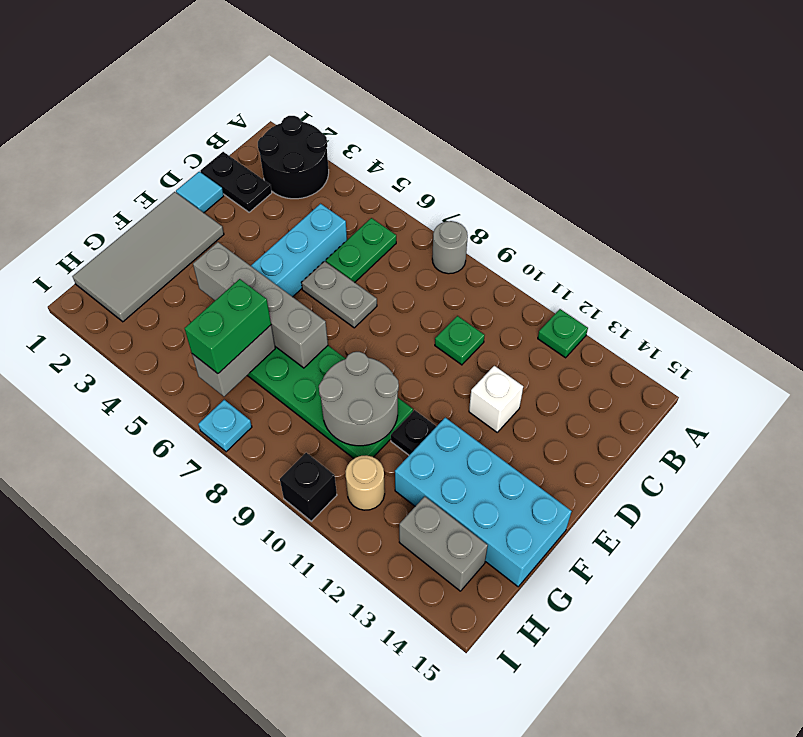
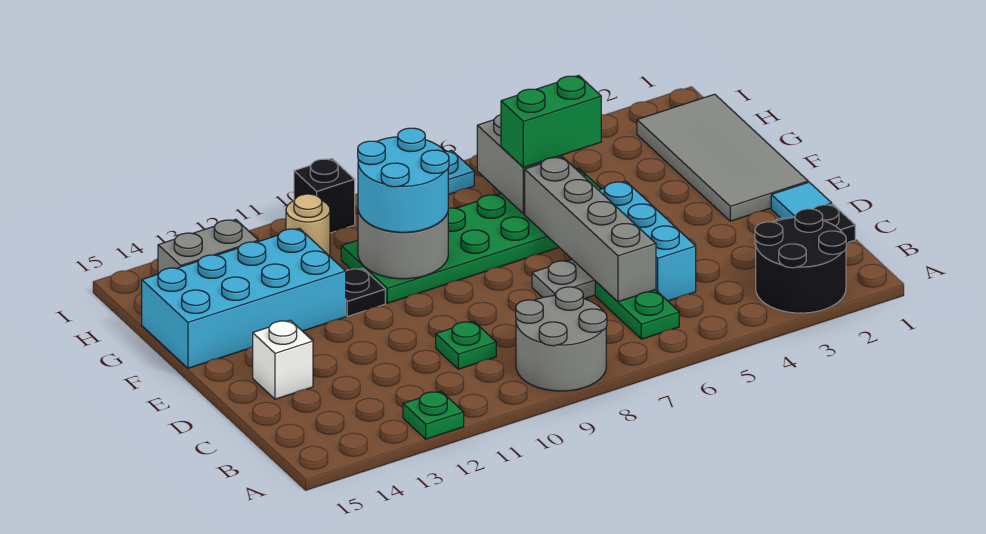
grey round brick A8 level 1 -> grey round brick A8:B9 level 1
white brick D12 level 1 -> white brick D14 level 1
grey brick F4:F7 level 2 -> grey brick C6:F6 level 2
none -> cyan round brick F9:G10 level 3
green brick G6:H6 level 3 -> green brick G5:G6 level 3

